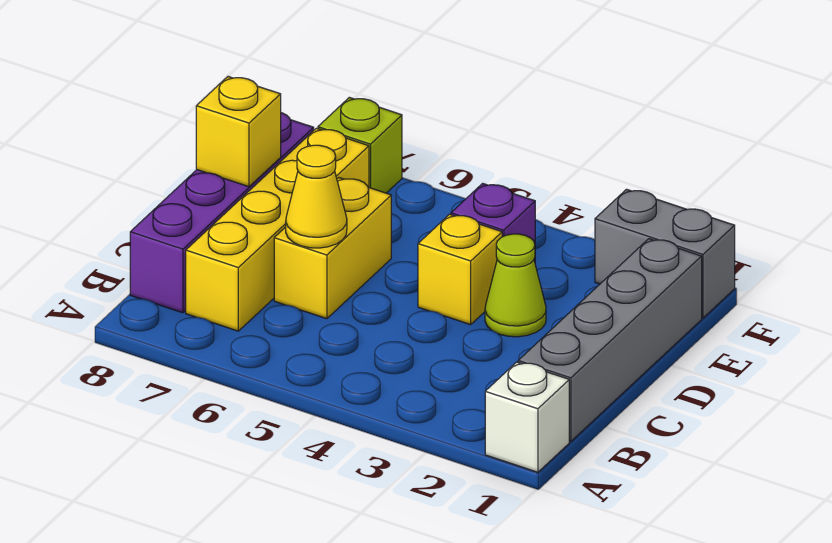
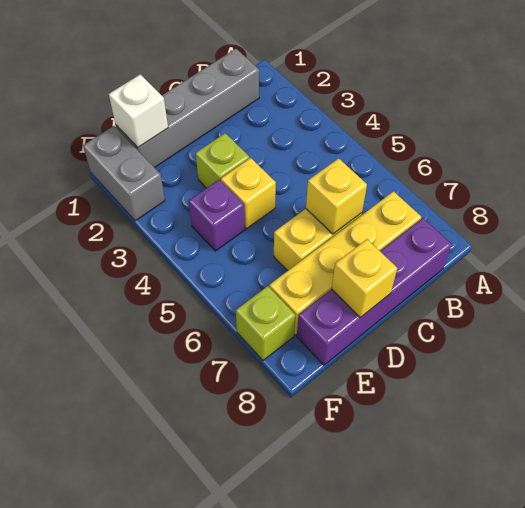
white brick A1 level 1 -> white brick E1 level 2
yellow cone C6 level 2 -> yellow brick C6 level 2
lime cone D3 level 1 -> lime brick D3 level 1

